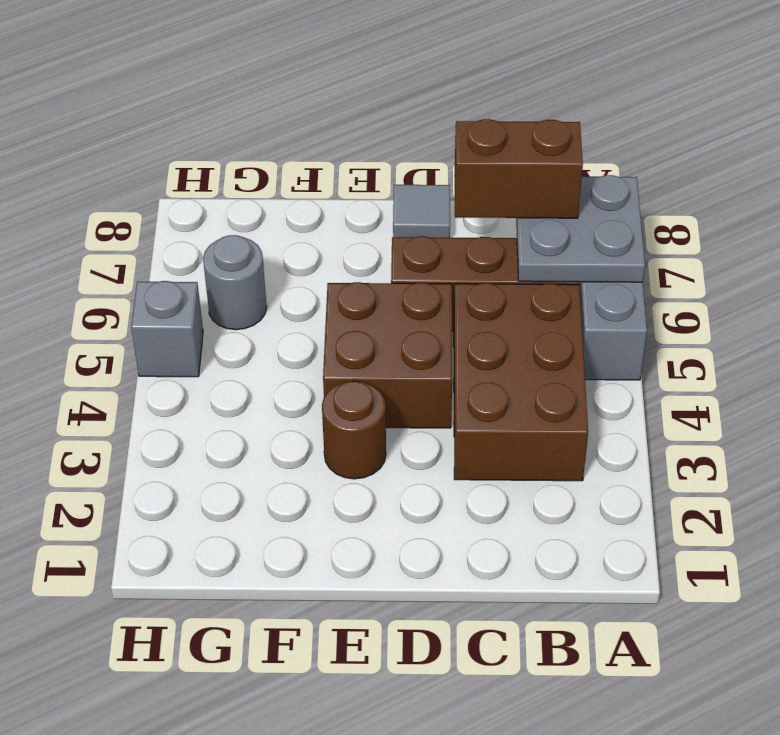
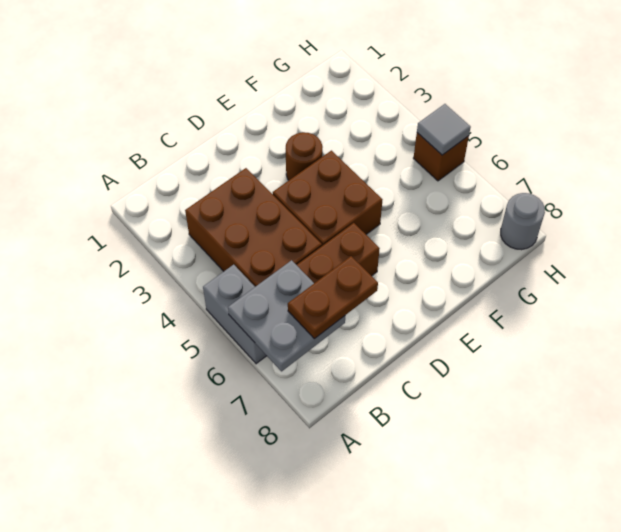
brown brick B7:C7 level 3 -> brown plate B7:C7 level 3
grey tile D8 level 1 -> grey tile H5 level 2
grey round brick G6 level 1 -> grey round brick H8 level 1
grey brick H5 level 1 -> brown brick H5 level 1

